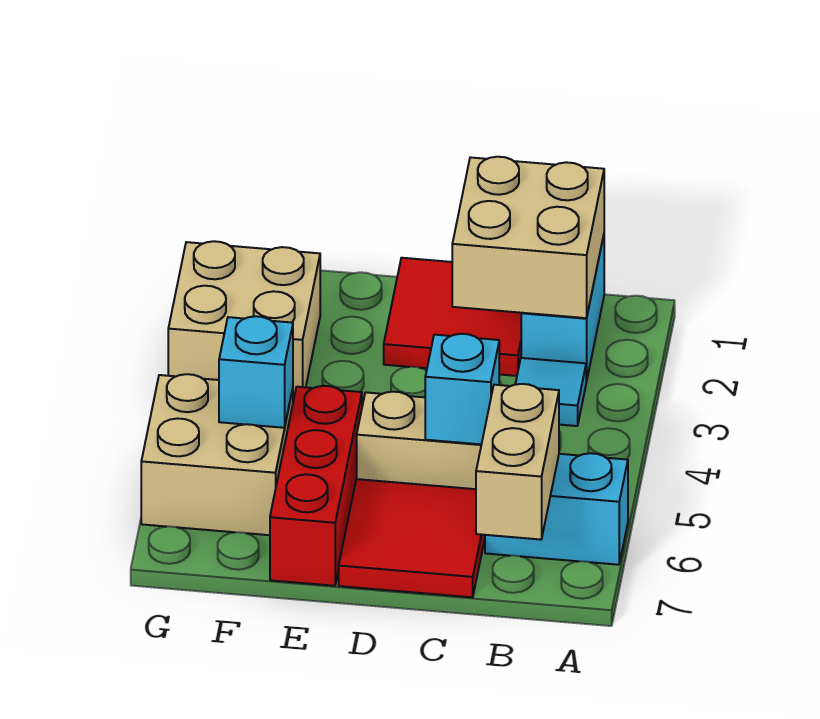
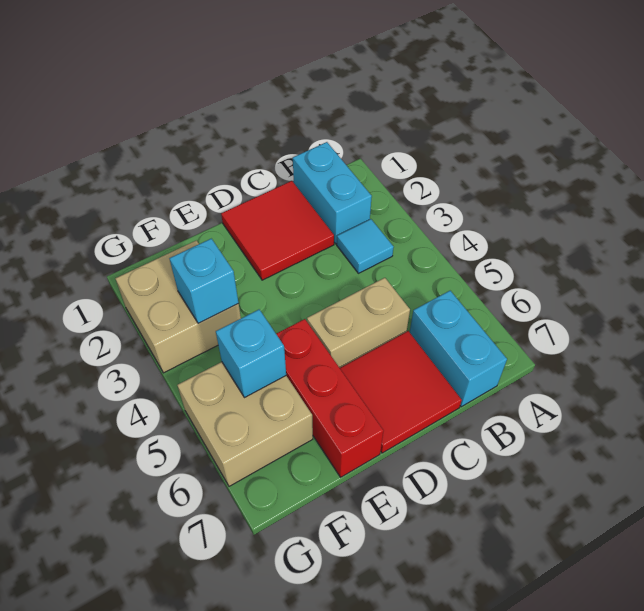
cyan brick A6:B6 level 1 -> cyan brick B6:B7 level 1
tan brick B1:C2 level 2 -> none
tan brick B6:B7 level 2 -> none
cyan brick C5 level 2 -> cyan brick F3 level 2

